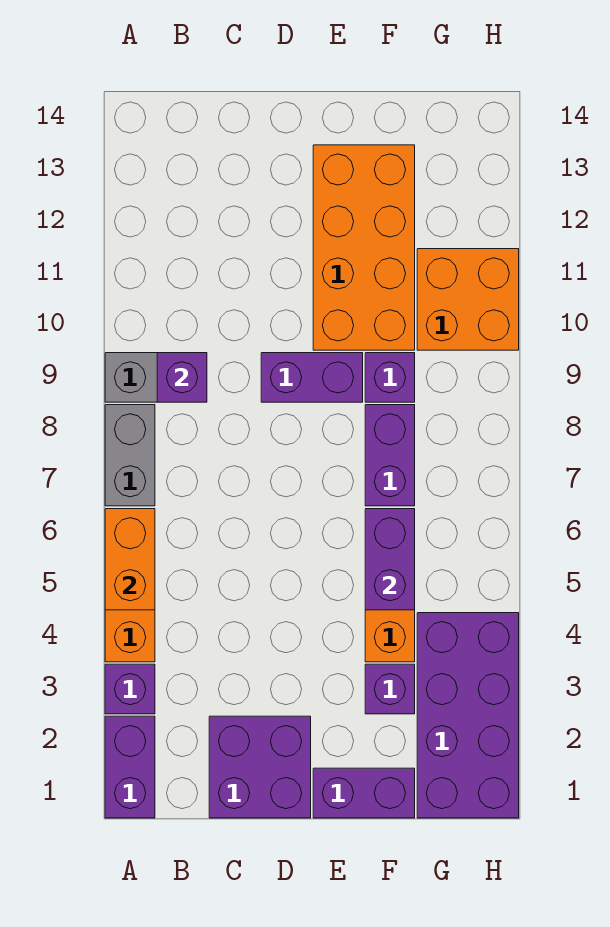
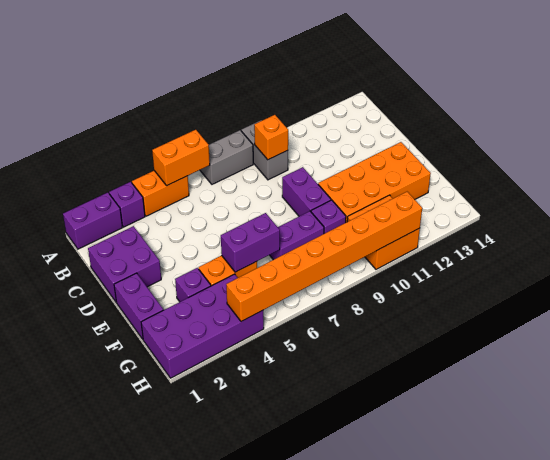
purple brick B9 level 2 -> orange brick B9 level 2
none -> orange brick H4:H11 level 2

